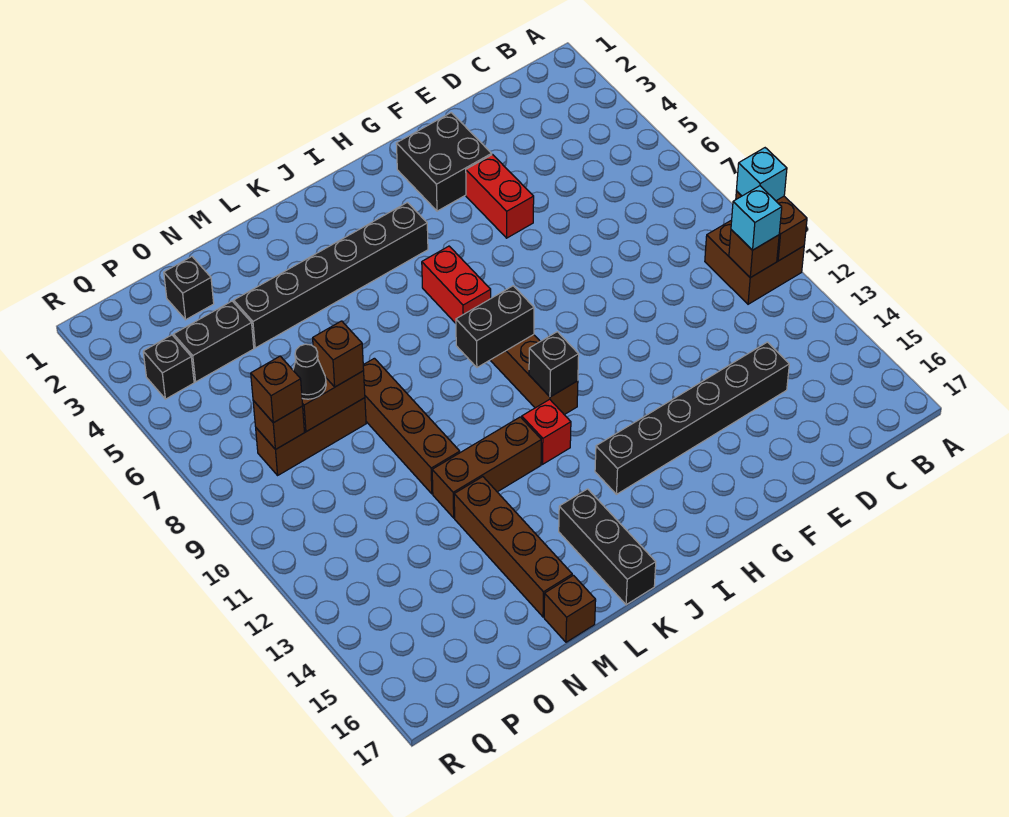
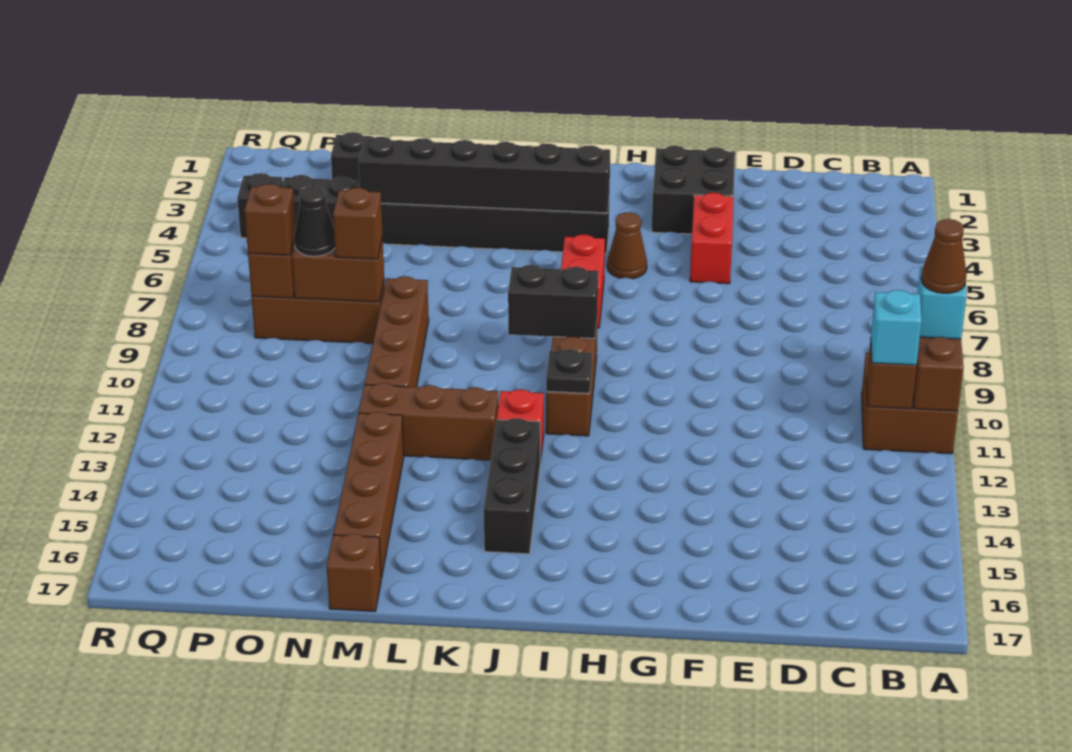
none -> brown cone A10 level 4
black brick D14:I14 level 1 -> black brick I4:N4 level 2
none -> brown cone H5 level 1
black brick I11 level 2 -> black plate I11 level 2
black brick K15:K17 level 1 -> black brick J13:J15 level 1

